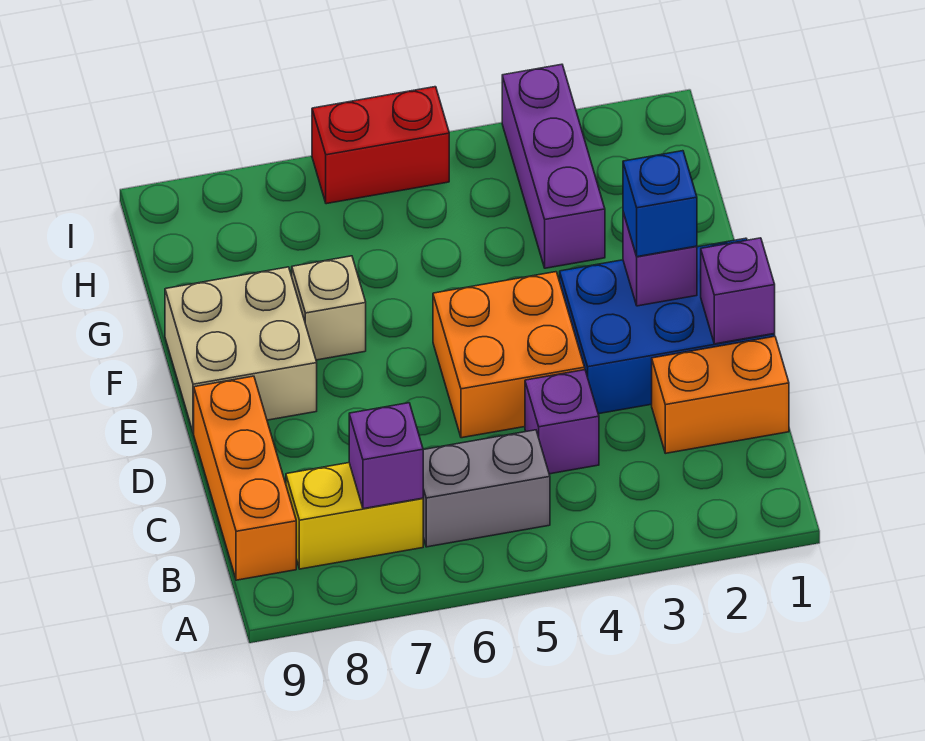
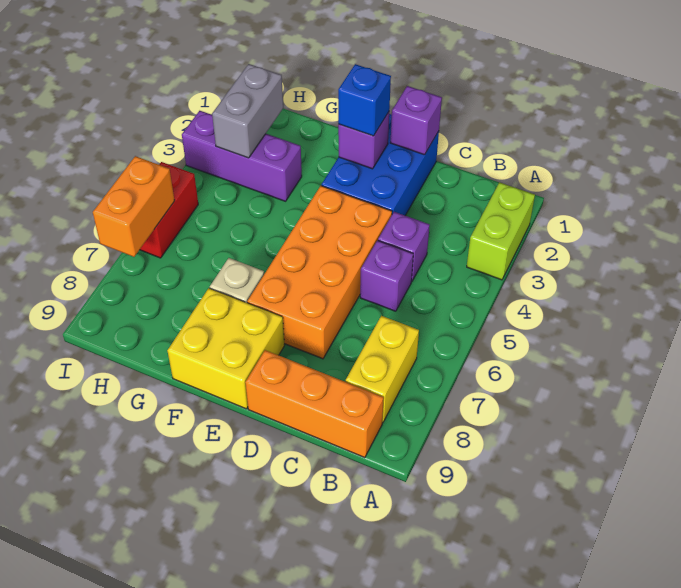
none -> lime brick A2:A3 level 1
grey brick B5:B6 level 1 -> grey brick H2:H3 level 2
purple brick B7 level 2 -> purple brick C5 level 1
orange brick C1:C2 level 1 -> orange brick I6:I7 level 2
orange brick D4:E5 level 1 -> orange brick D4:E7 level 1
tan brick E8:F9 level 1 -> yellow brick E8:F9 level 1

